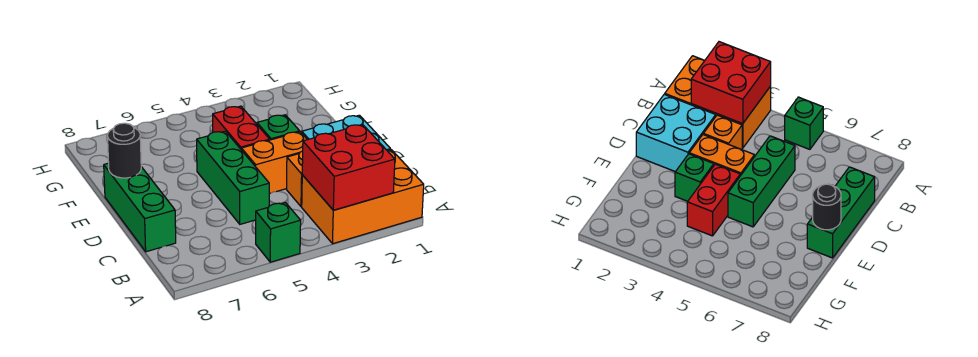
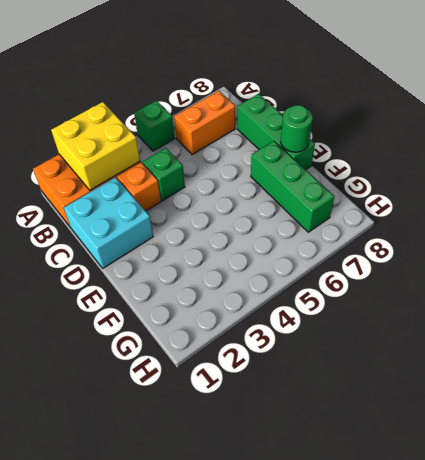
red brick A2:B3 level 2 -> yellow brick A2:B3 level 2
green brick C5:E5 level 1 -> green brick E7:G7 level 1
orange brick D3:D4 level 1 -> orange brick B6:B7 level 1
green brick E3 level 1 -> green brick C4 level 1
red brick E4:F4 level 1 -> none
black round brick E8 level 2 -> green round brick E8 level 2

